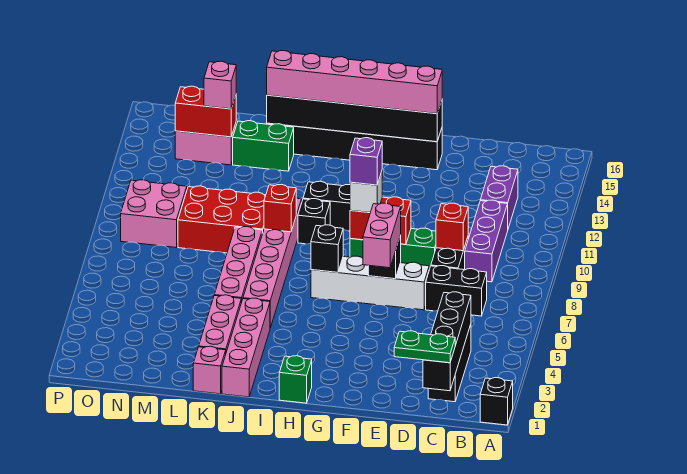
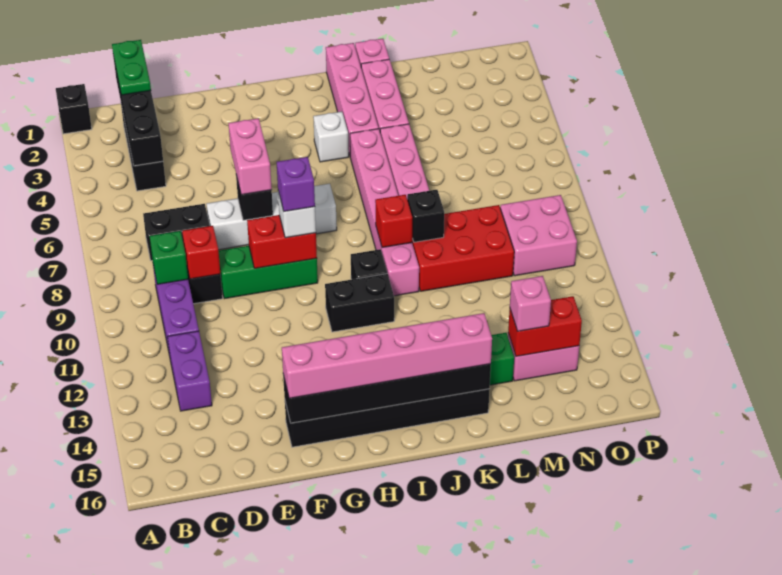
green plate C1:D1 level 3 -> green plate C1:C2 level 3
green brick H1 level 1 -> green brick C9 level 2
black brick H7 level 2 -> black brick K9 level 2
none -> white brick I4 level 1

